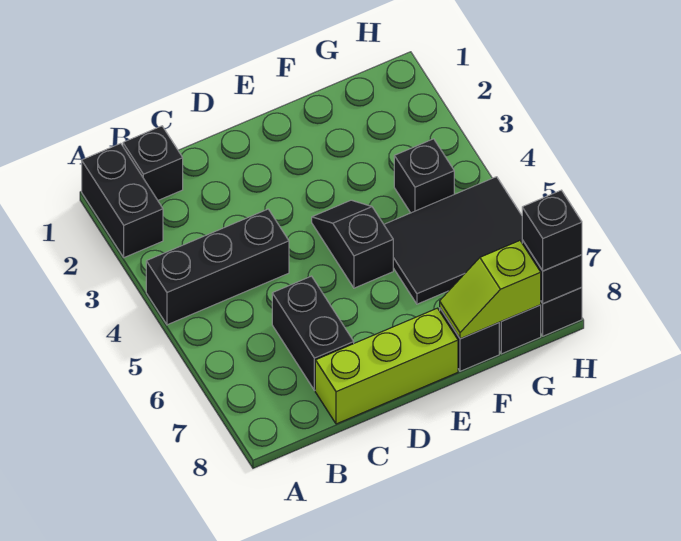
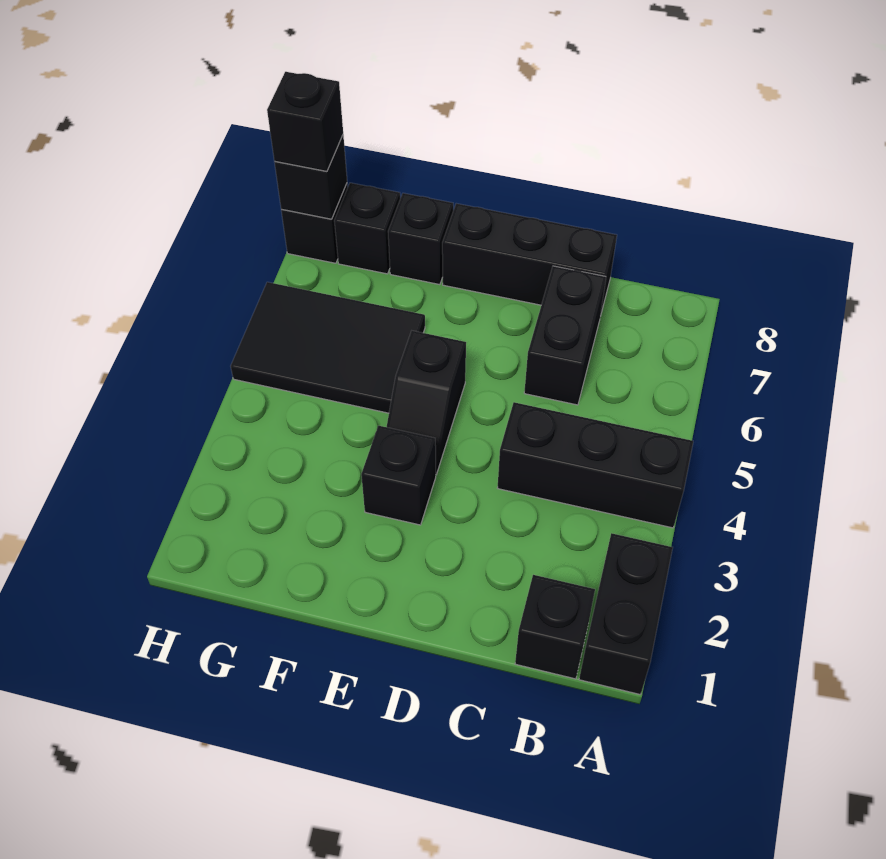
lime brick C8:E8 level 1 -> black brick C8:E8 level 1
lime slope F8:G8 level 2 top G -> none
black brick G4 level 1 -> black brick E3 level 1

